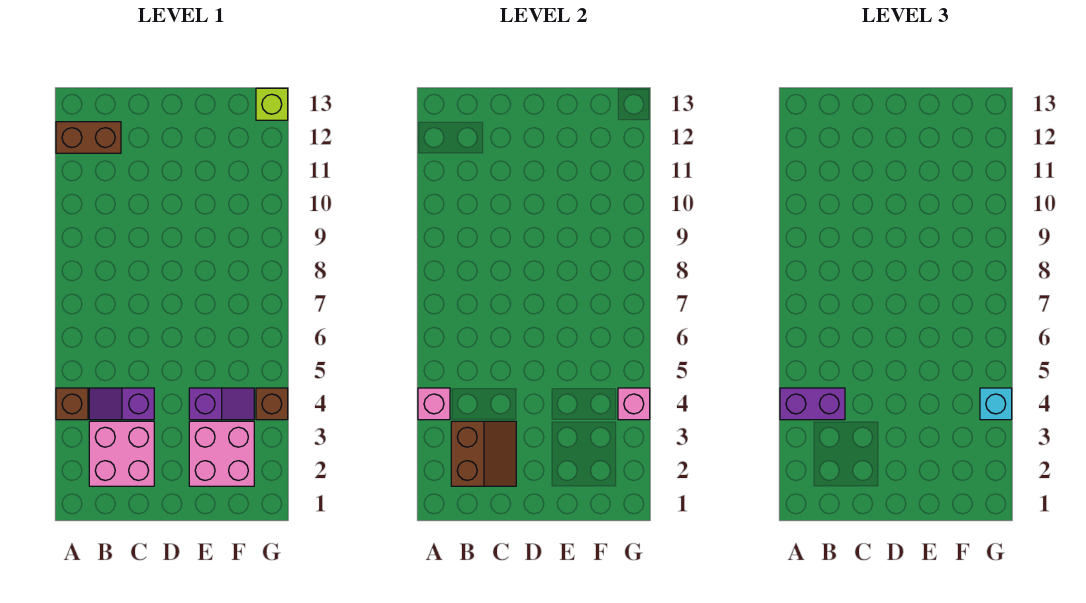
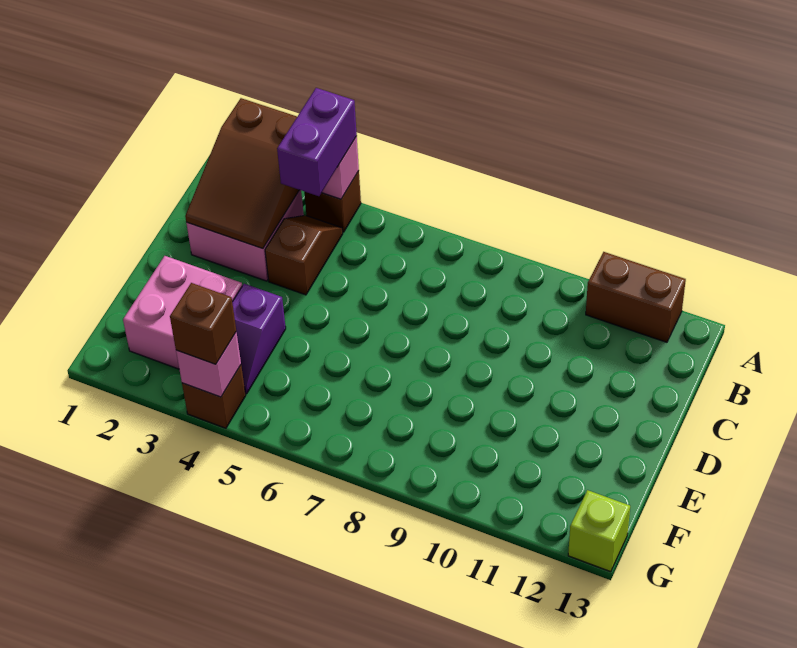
brown brick A12:B12 level 1 -> brown brick A11:A12 level 1
brown slope B2:C3 level 2 top B -> brown slope A2:C3 level 2 top A
purple slope B4:C4 level 1 top C -> brown slope B4:C4 level 1 top C
cyan brick G4 level 3 -> brown brick G4 level 3

